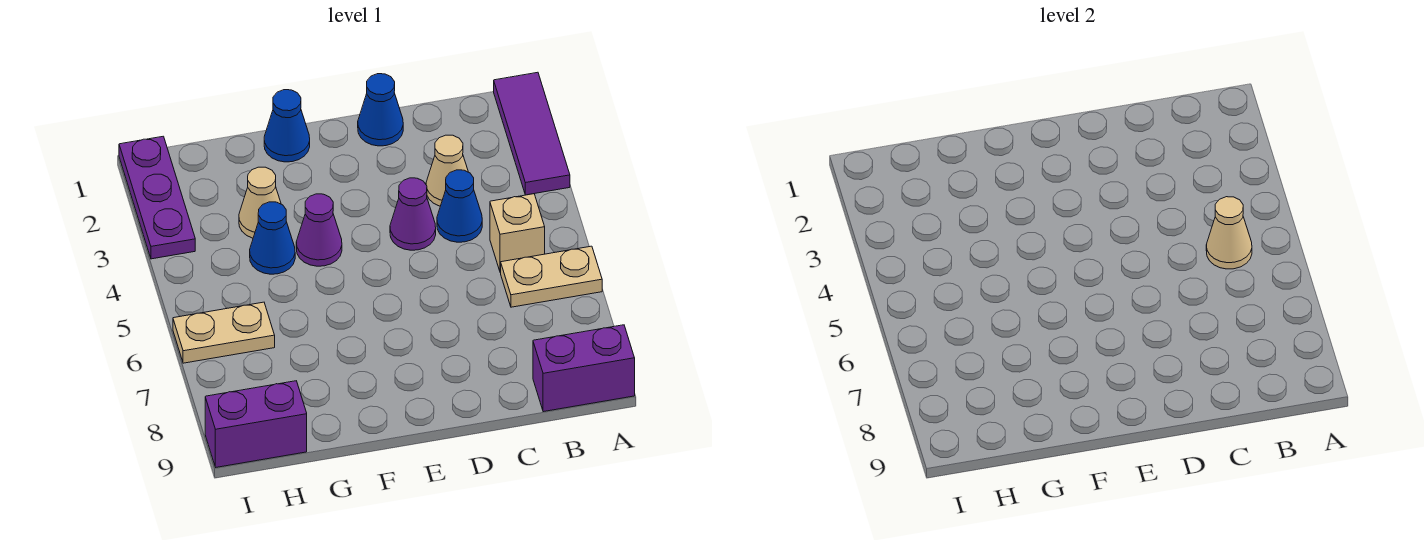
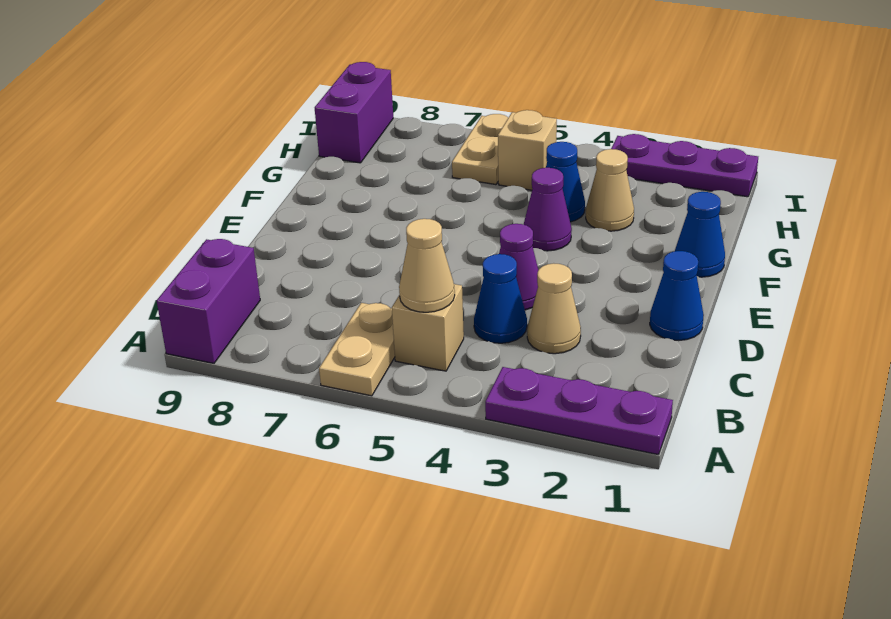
purple tile A1:A3 level 1 -> purple plate A1:A3 level 1
none -> tan brick H5 level 1

